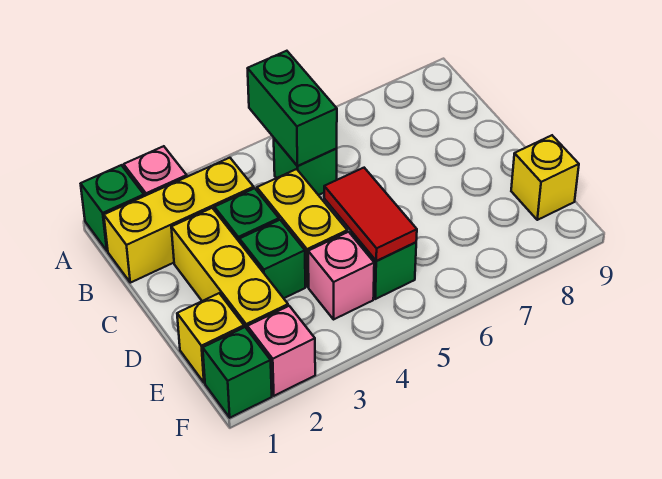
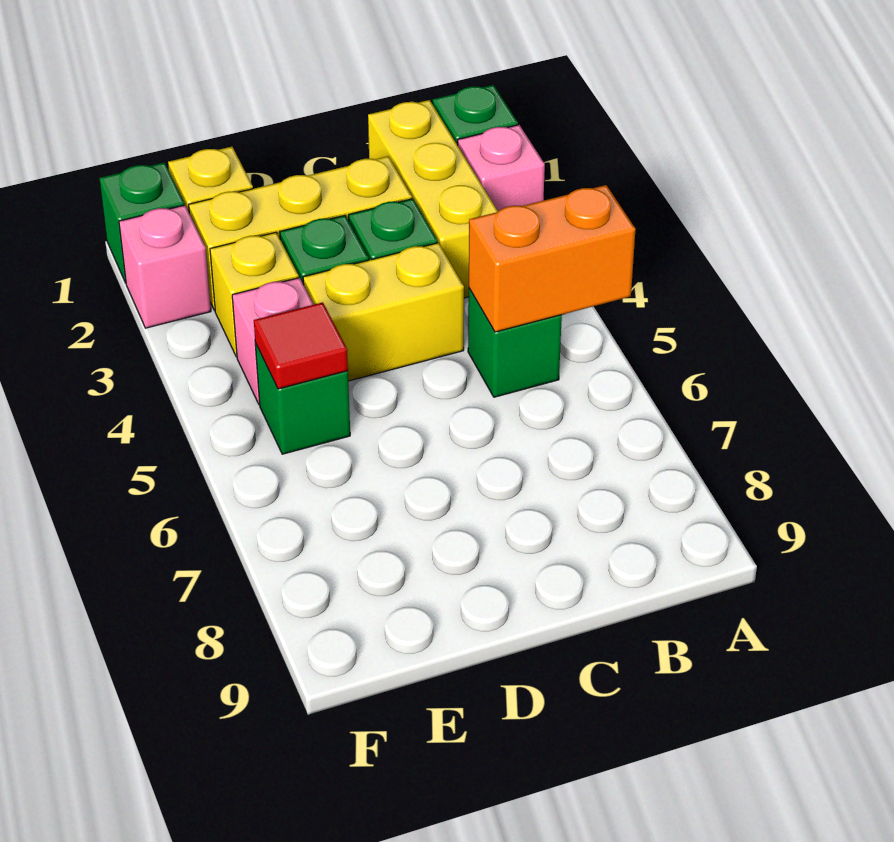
green brick A5:B5 level 2 -> orange brick A5:B5 level 2
red tile D5:E5 level 2 -> red tile E5 level 2
yellow brick E9 level 1 -> yellow brick E3 level 1

